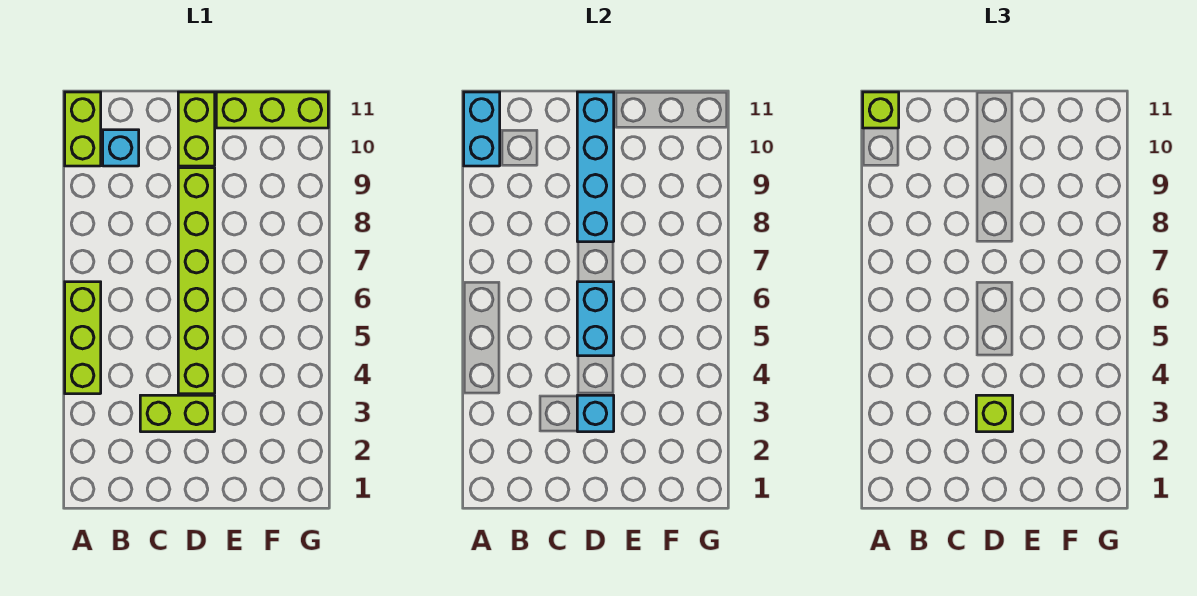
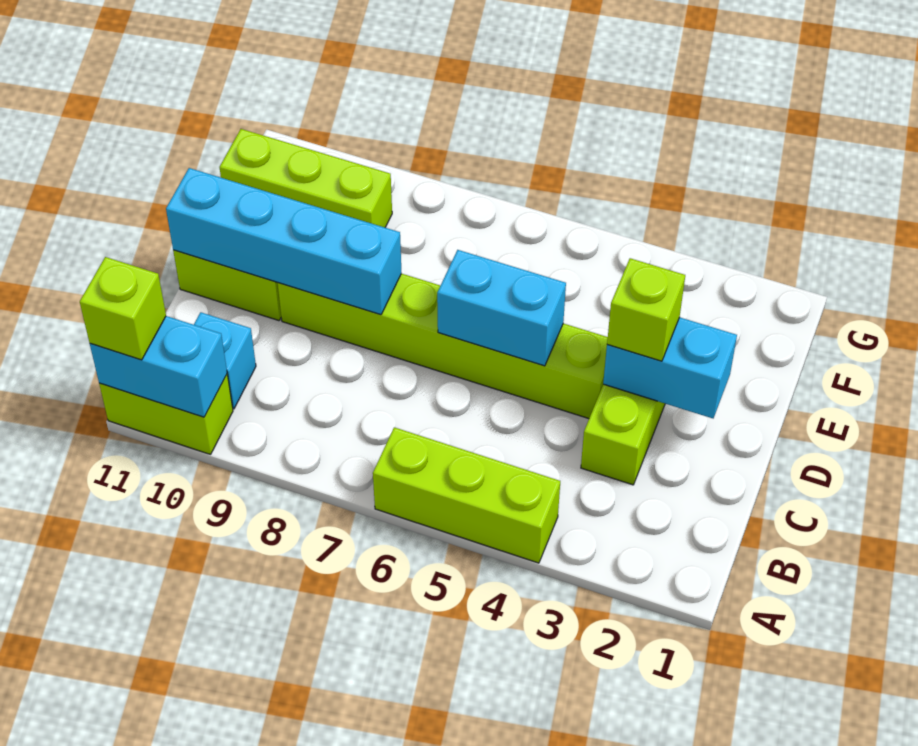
cyan brick D3 level 2 -> cyan brick D2:D3 level 2
lime brick E11:G11 level 1 -> lime brick F9:F11 level 1

